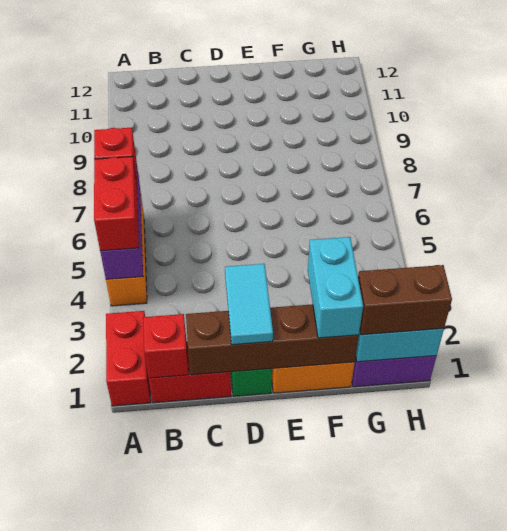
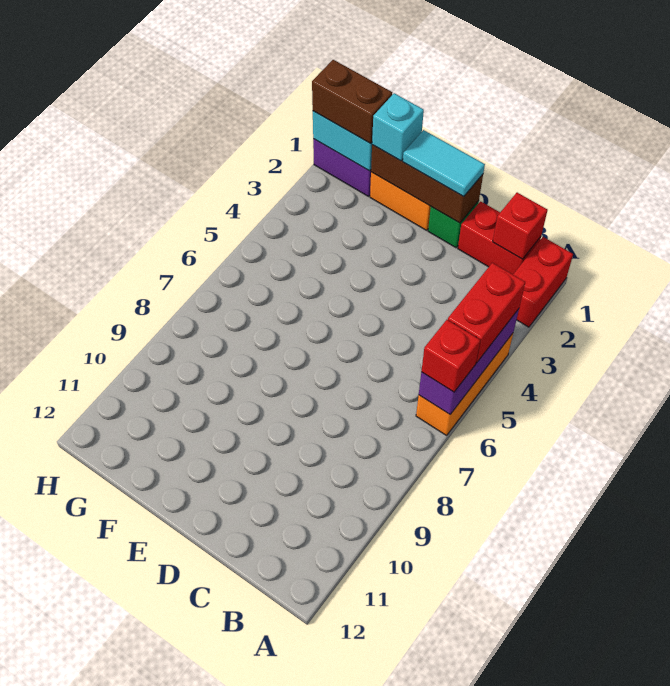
brown brick C1:F1 level 2 -> brown brick D1:F1 level 2
cyan tile D1:D2 level 3 -> cyan tile D1:E1 level 3
cyan brick F1:F2 level 3 -> cyan brick F1 level 3

